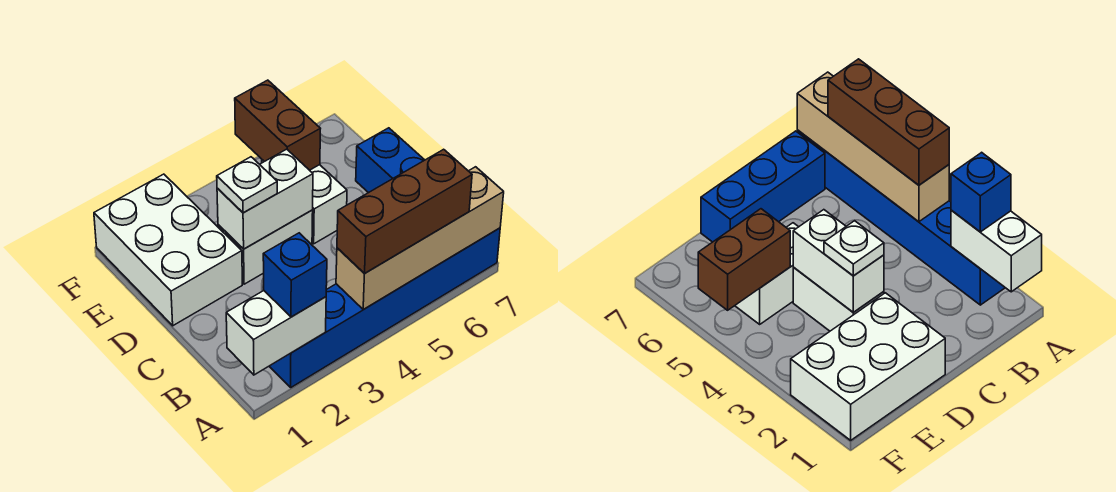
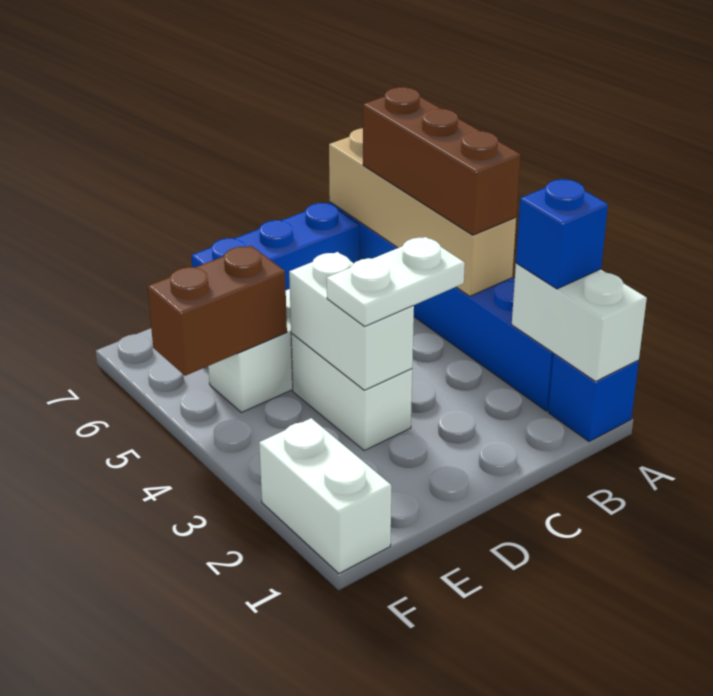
none -> blue brick A1 level 1
white brick D1:F2 level 1 -> white brick F1:F2 level 1
white plate D3 level 3 -> white plate C3:D3 level 3

